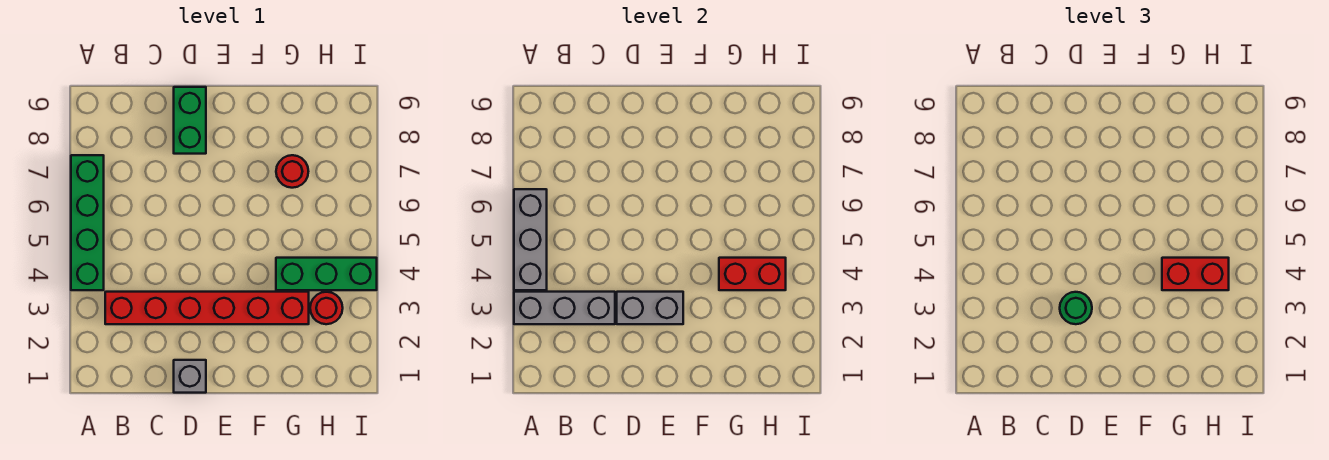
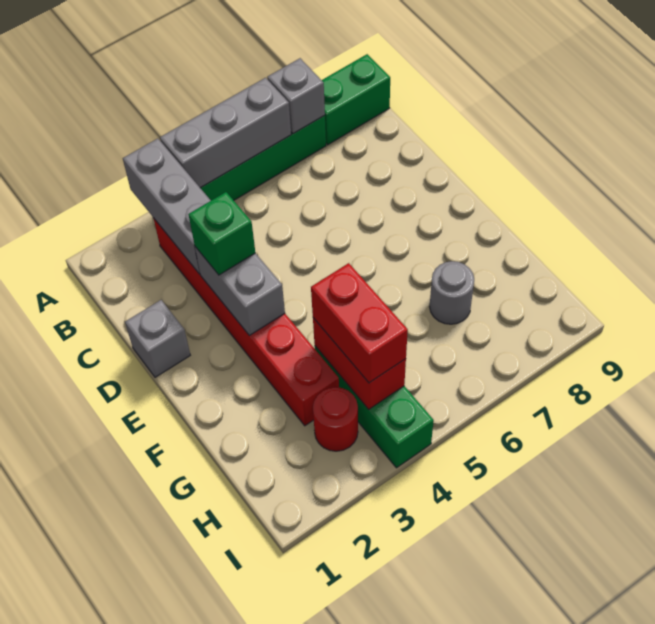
none -> grey brick A7 level 2
green round brick D3 level 3 -> green brick D3 level 3
green brick D8:D9 level 1 -> green brick A8:A9 level 1
red round brick G7 level 1 -> grey round brick G7 level 1

